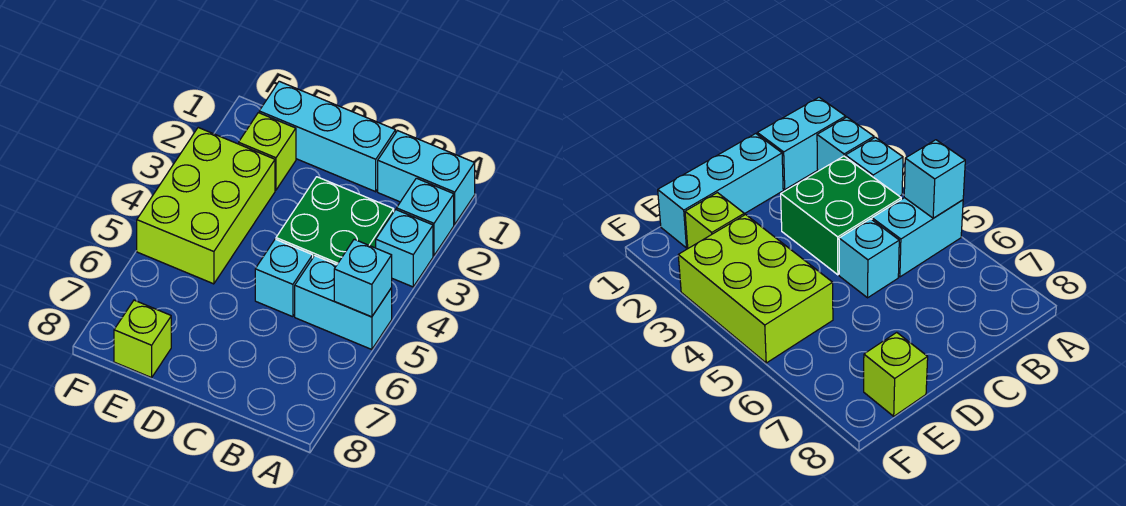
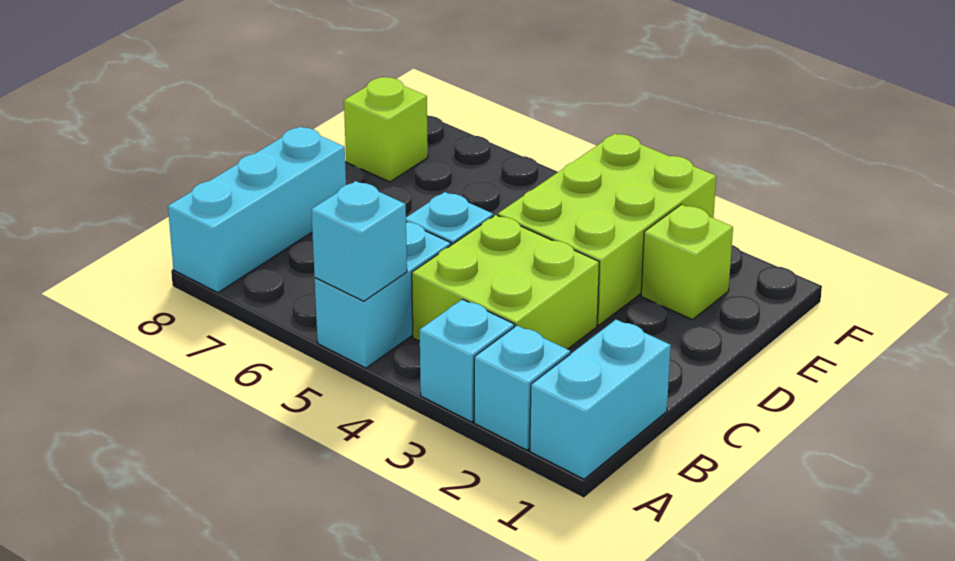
green brick B3:C4 level 1 -> lime brick B3:C4 level 1
cyan brick C1:E1 level 1 -> cyan brick A8:C8 level 1
lime brick E3:F5 level 1 -> lime brick D3:F4 level 1

